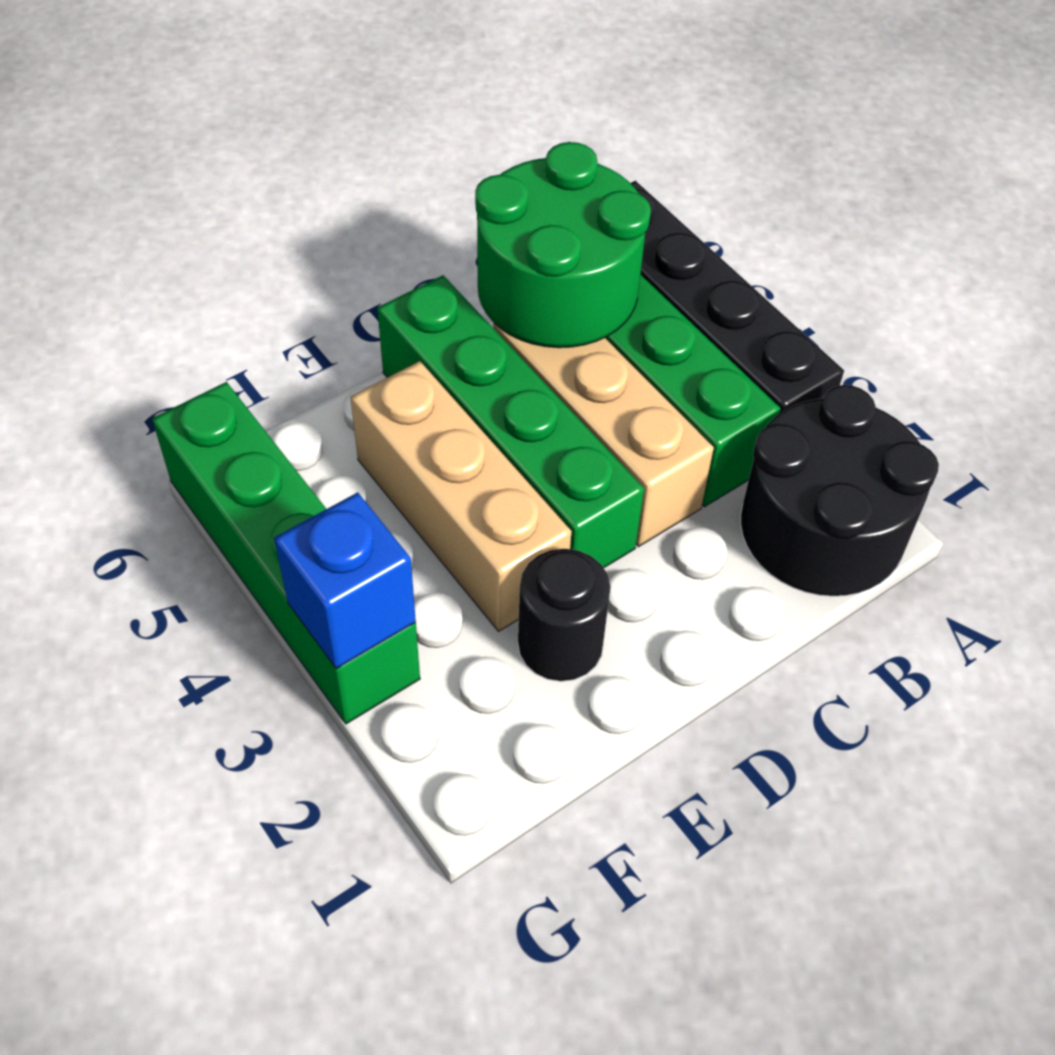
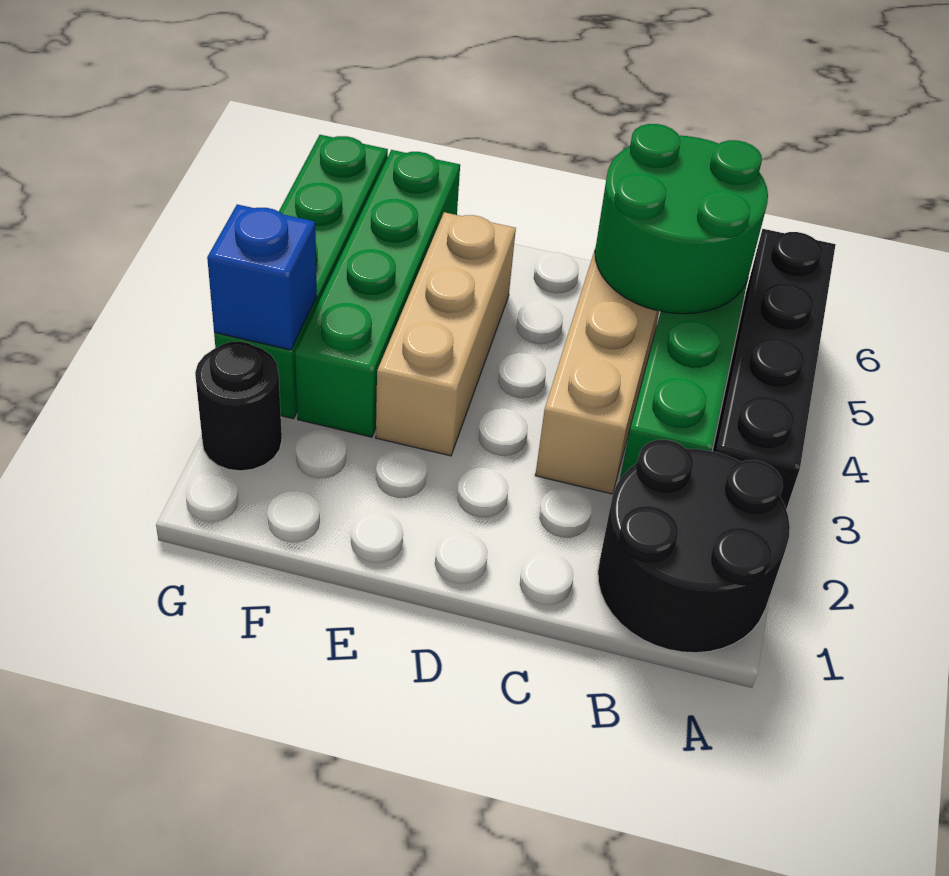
green brick D3:D6 level 1 -> green brick F3:F6 level 1
black round brick E2 level 1 -> black round brick G2 level 1

